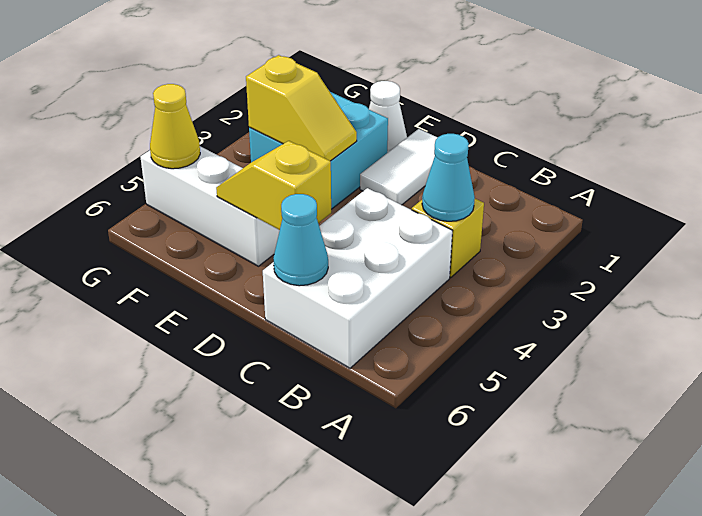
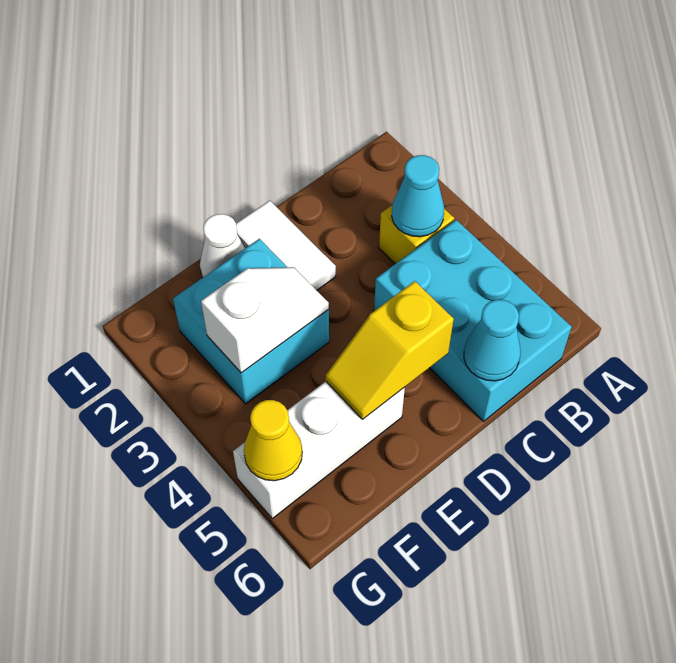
white brick B4:C6 level 1 -> cyan brick B4:C6 level 1
yellow slope E3:F3 level 2 top F -> white slope E3:F3 level 2 top F

